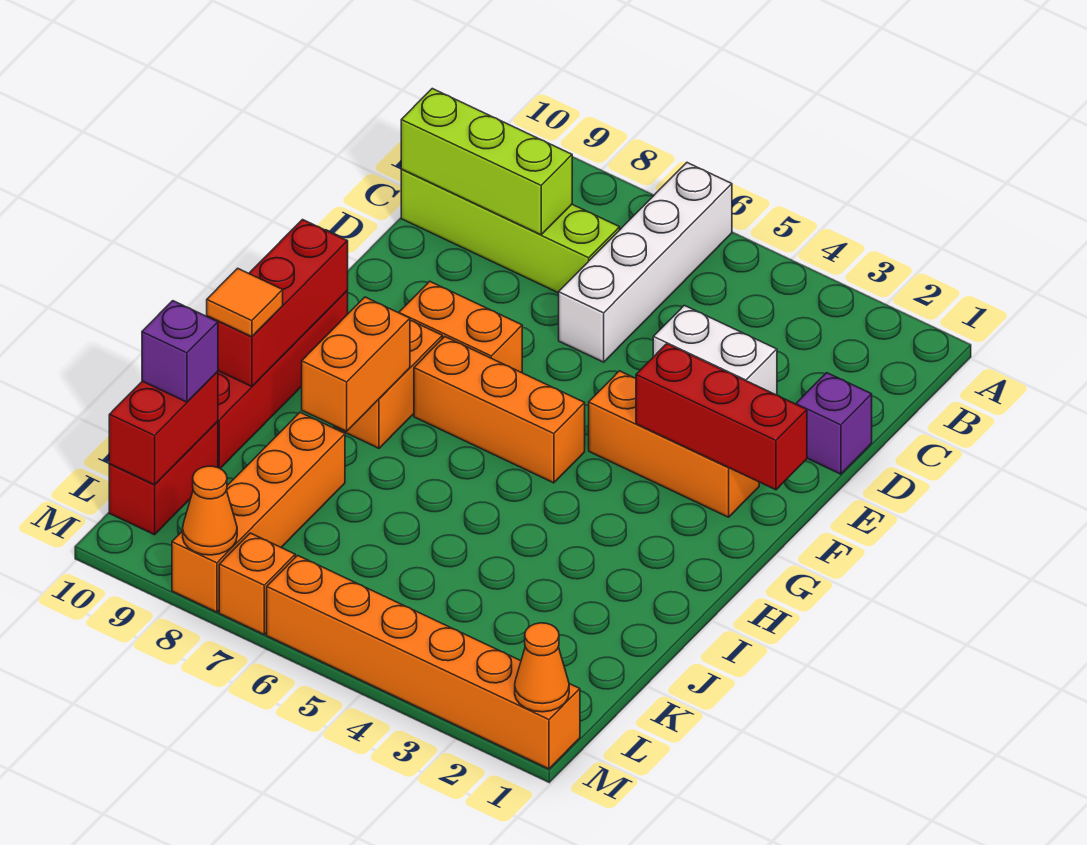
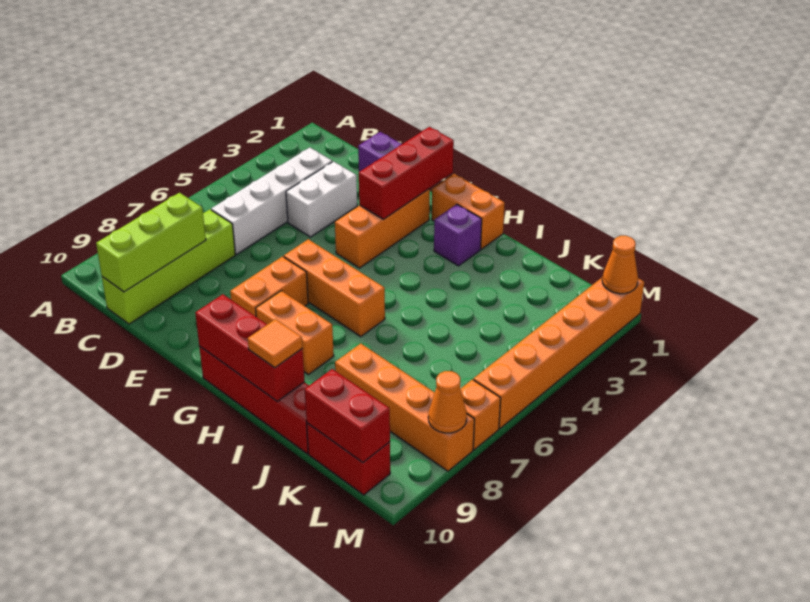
white brick A6:D6 level 1 -> white brick C3:C6 level 1
orange brick G5:G7 level 1 -> orange brick F6:H6 level 1
orange brick H8:I8 level 2 -> orange brick G1:H1 level 1
purple brick K10 level 3 -> purple brick H2 level 1

